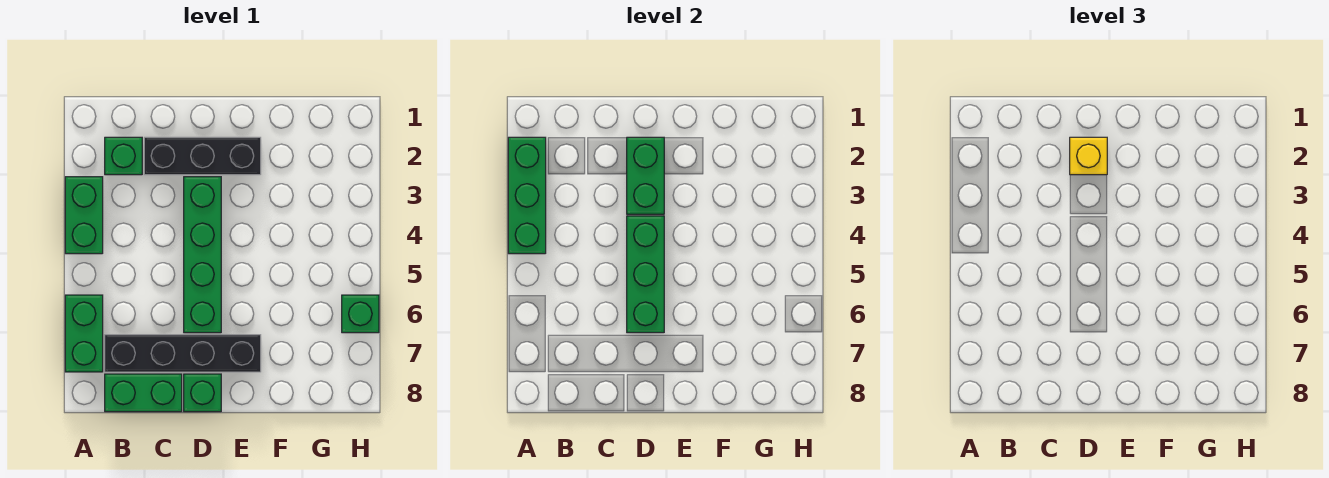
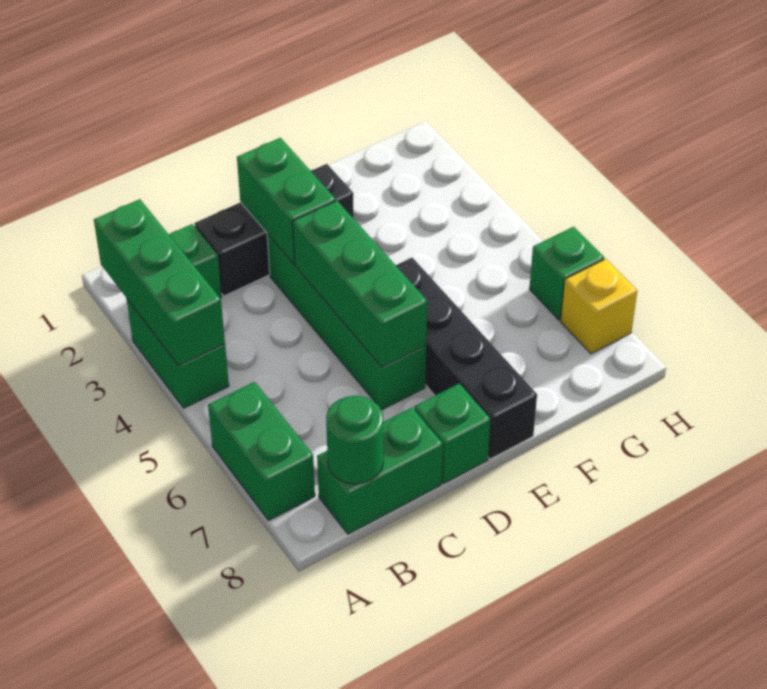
black brick B7:E7 level 1 -> black brick E5:E8 level 1
none -> green round brick B8 level 2
yellow brick D2 level 3 -> yellow brick H7 level 1

